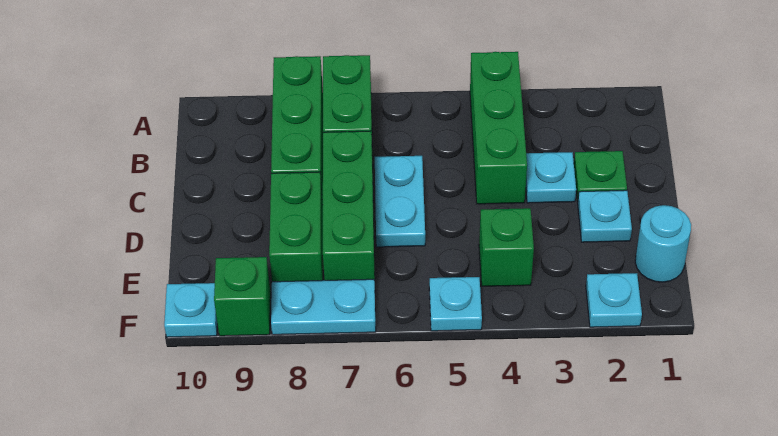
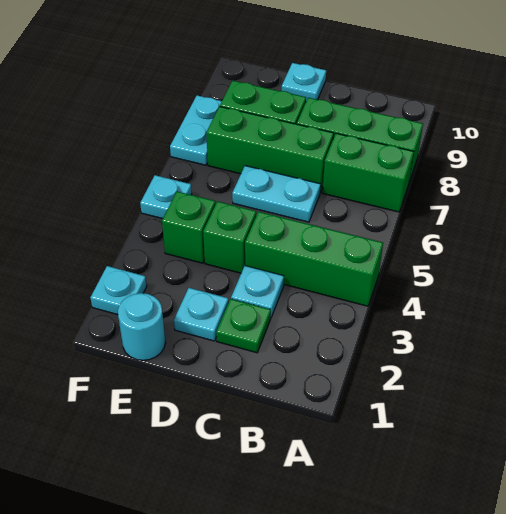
green brick F9 level 1 -> green brick D4 level 1
cyan plate F10 level 1 -> cyan plate D10 level 1

